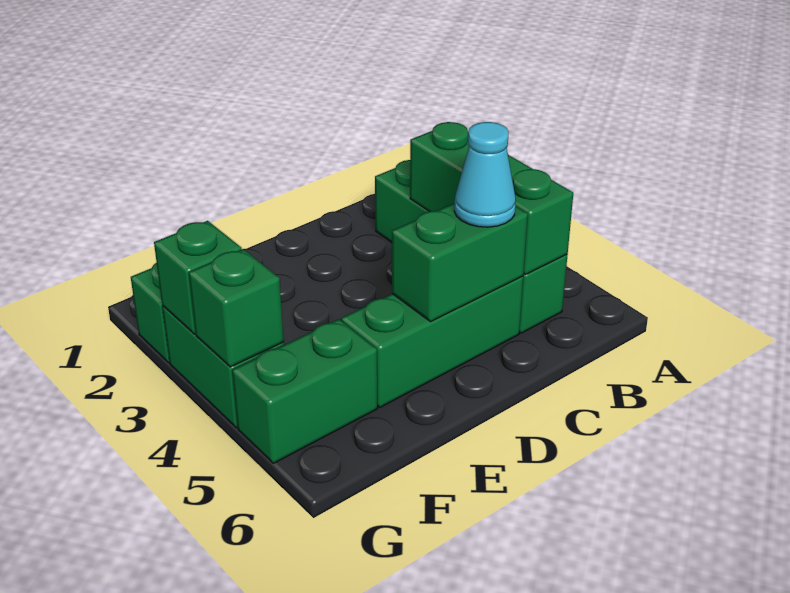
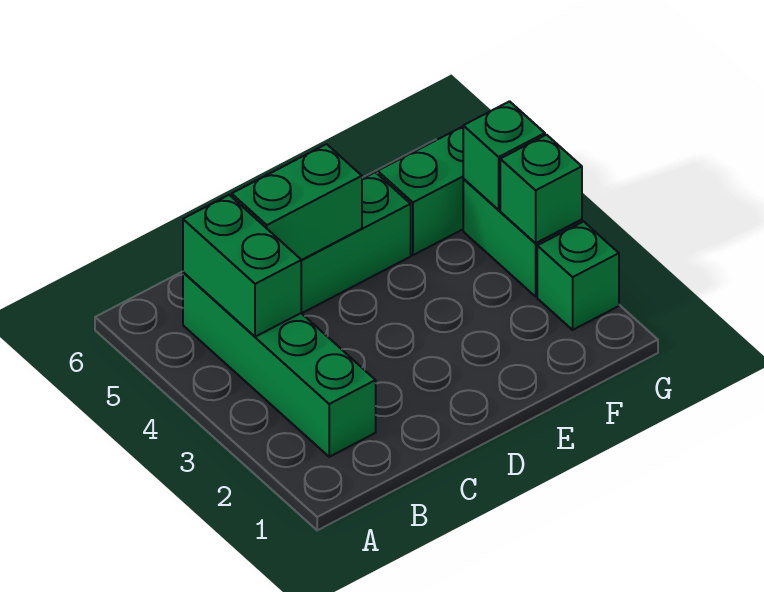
green brick B3:B5 level 2 -> green brick B4:B5 level 2
cyan cone C5 level 3 -> none

